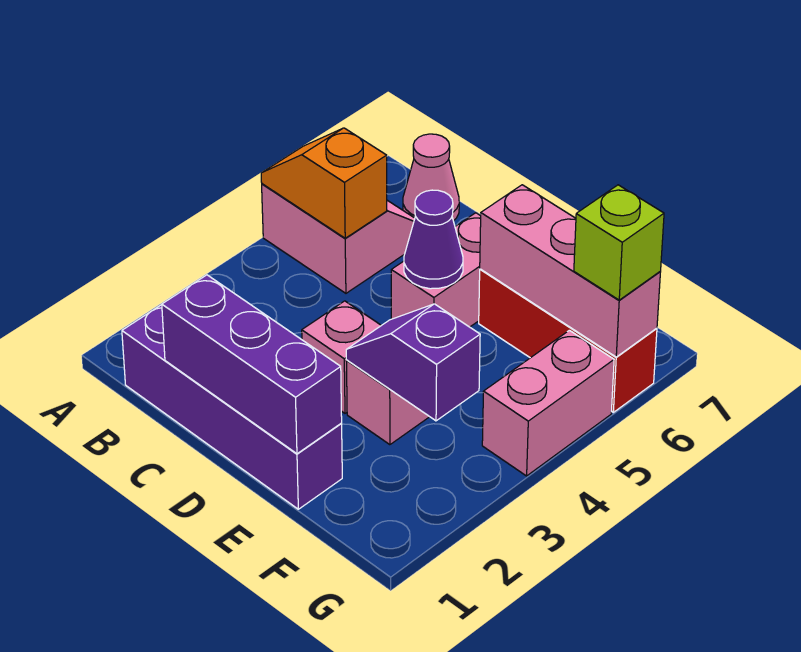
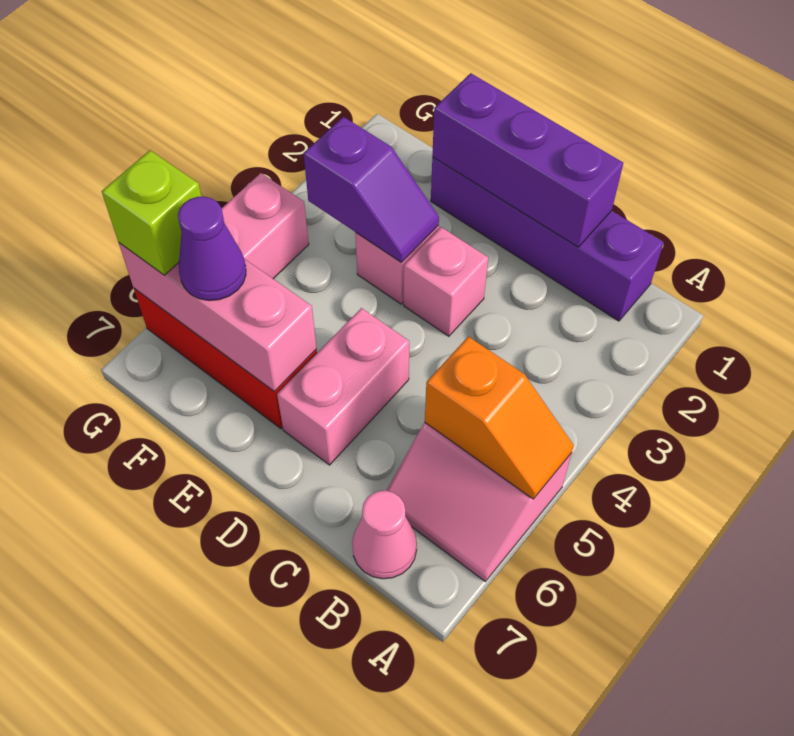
purple cone D5 level 2 -> purple cone F6 level 3

